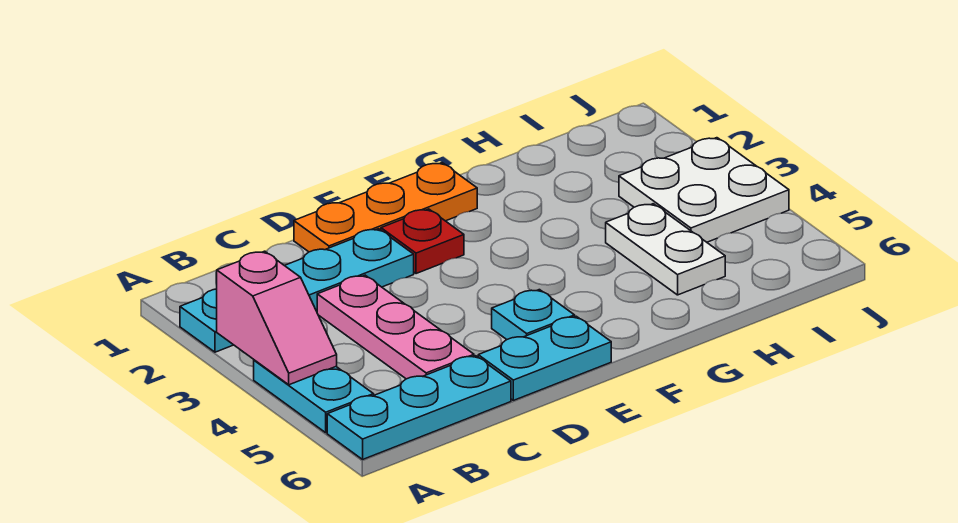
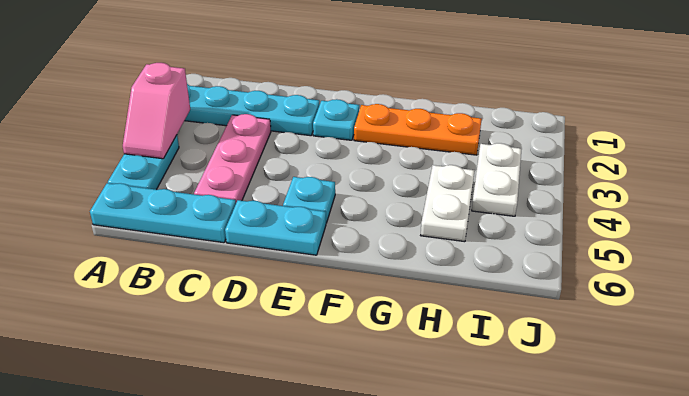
orange plate D1:F1 level 1 -> orange plate F2:H2 level 1
red plate E2 level 1 -> cyan plate E2 level 1
white plate I3:J4 level 1 -> white plate I3:I4 level 1

